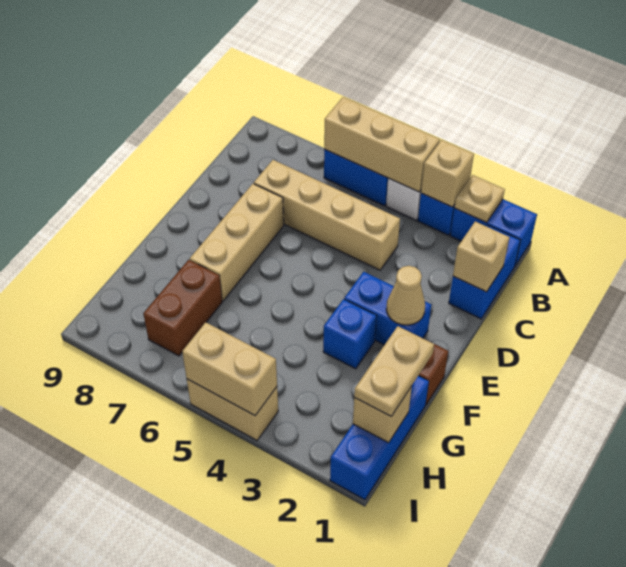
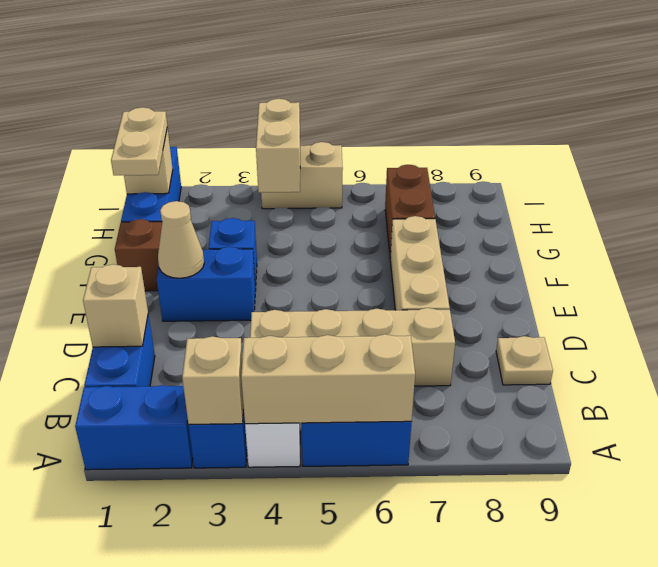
tan plate A2 level 2 -> tan plate C9 level 1
tan brick I4:I5 level 2 -> tan brick H4:I4 level 2

